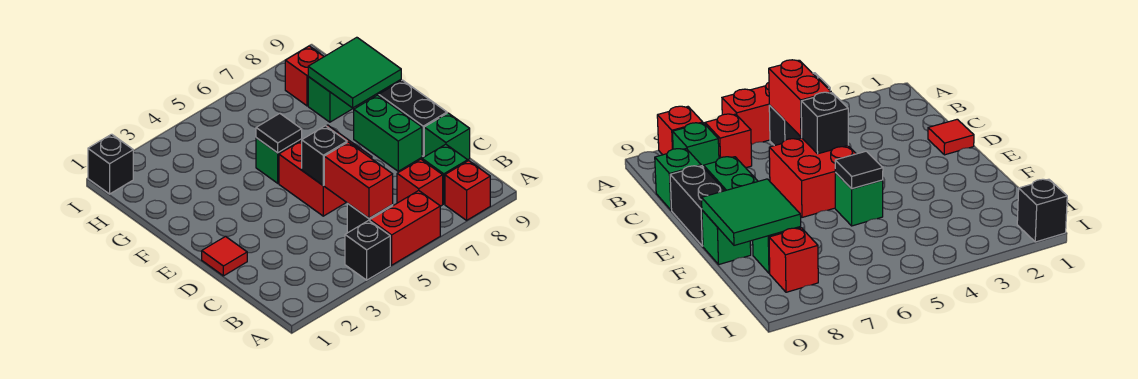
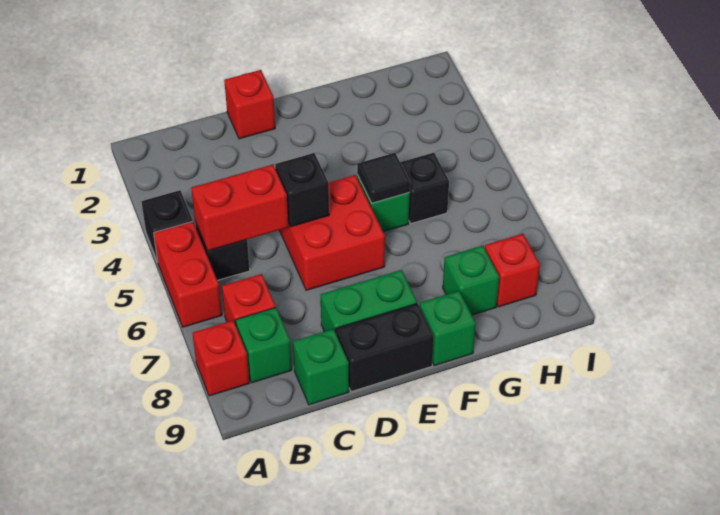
red tile D1 level 1 -> red brick D1 level 1
green tile F8:G9 level 2 -> none
black brick I1 level 1 -> black brick G5 level 1

